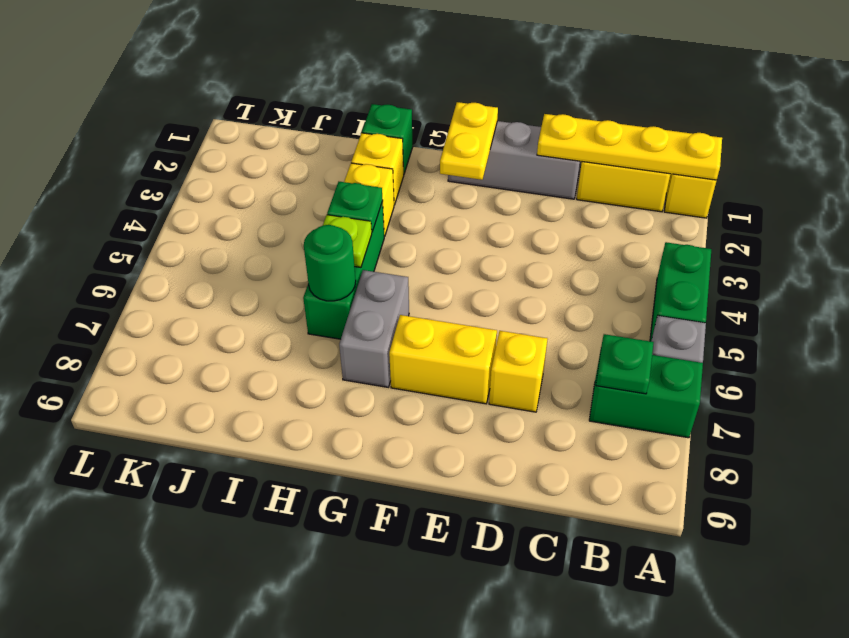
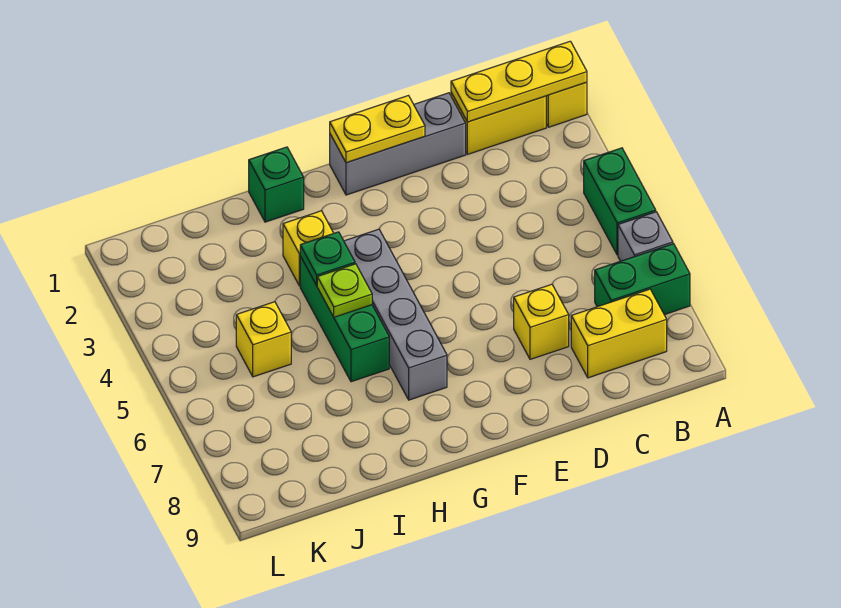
yellow plate A1:D1 level 2 -> yellow plate A1:C1 level 2
green plate B7 level 2 -> none
yellow brick E7:F7 level 1 -> yellow brick B8:C8 level 1
yellow plate F1:F2 level 2 -> yellow plate E1:F1 level 2
grey brick G6:G7 level 1 -> grey brick G4:G7 level 1
yellow brick H2 level 1 -> yellow brick J5 level 1
green round brick H6 level 2 -> none

